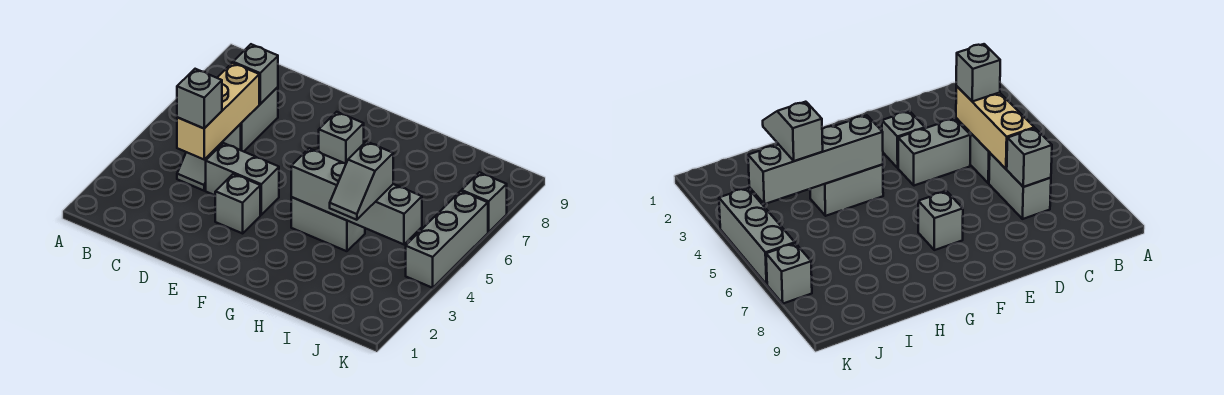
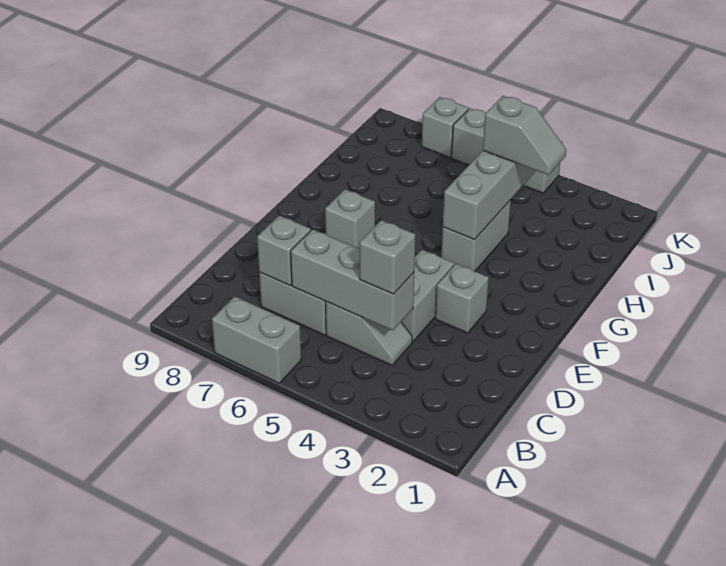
none -> grey brick A6:A7 level 1
tan brick C4:C6 level 2 -> grey brick C4:C6 level 2

